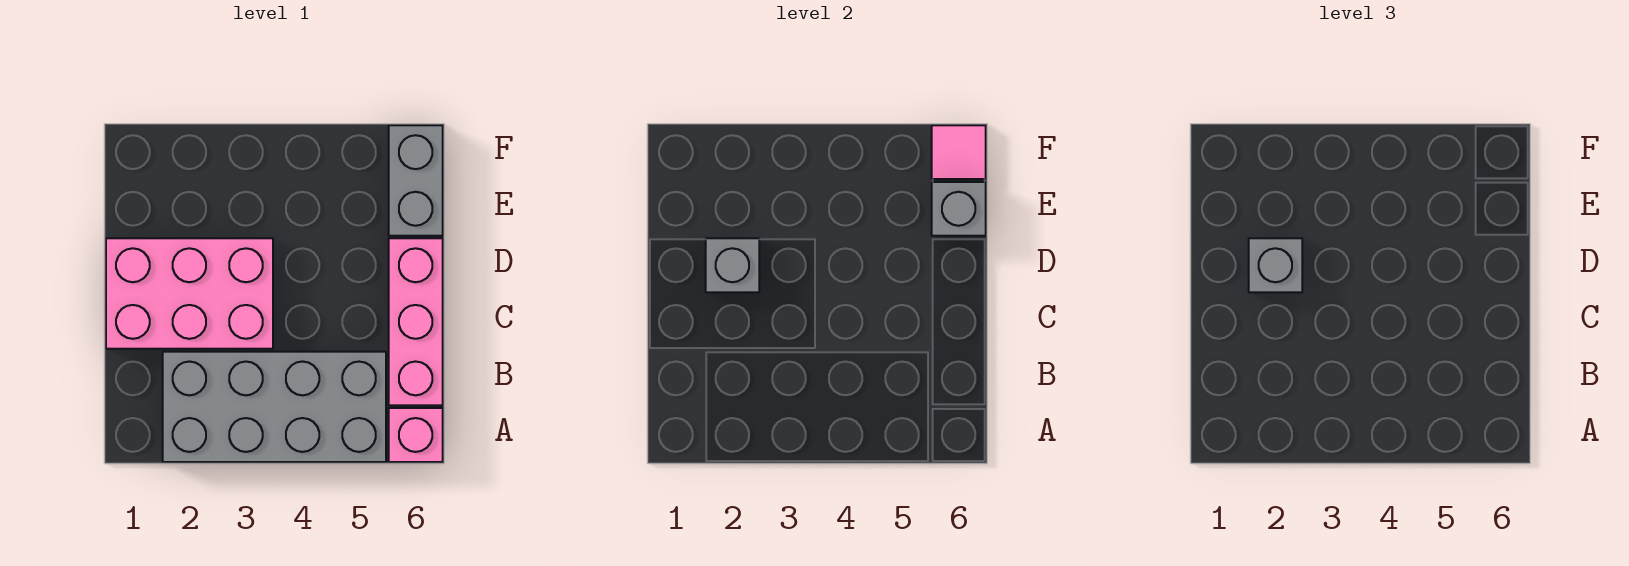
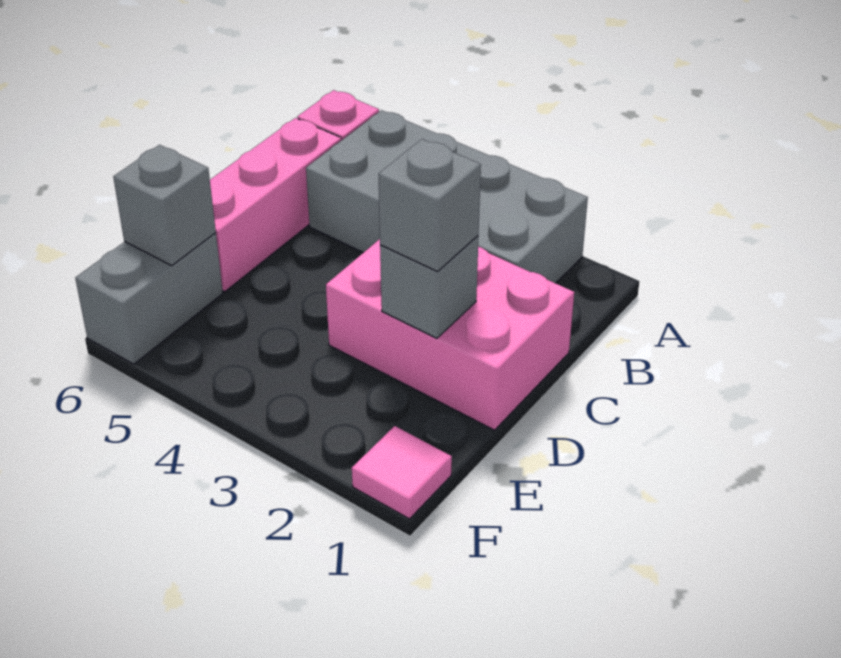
pink tile F6 level 2 -> pink tile F1 level 1

